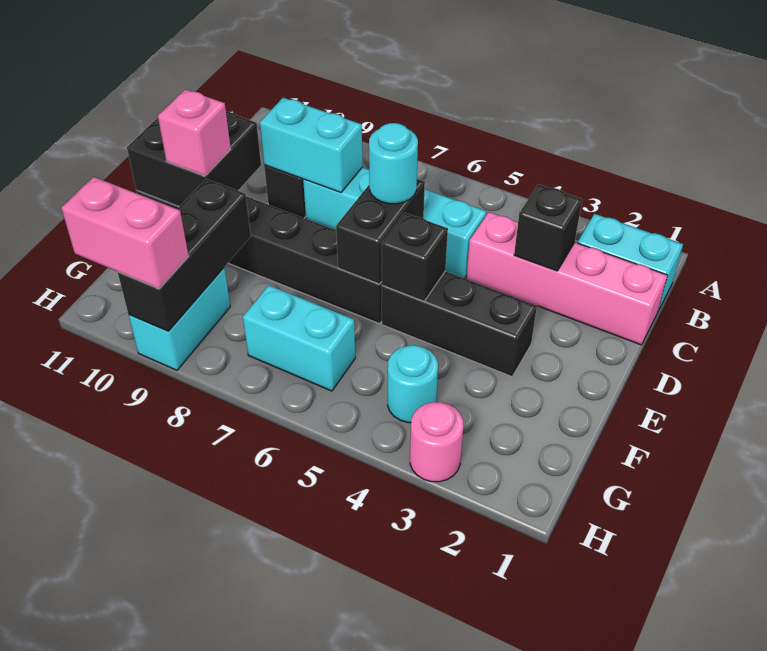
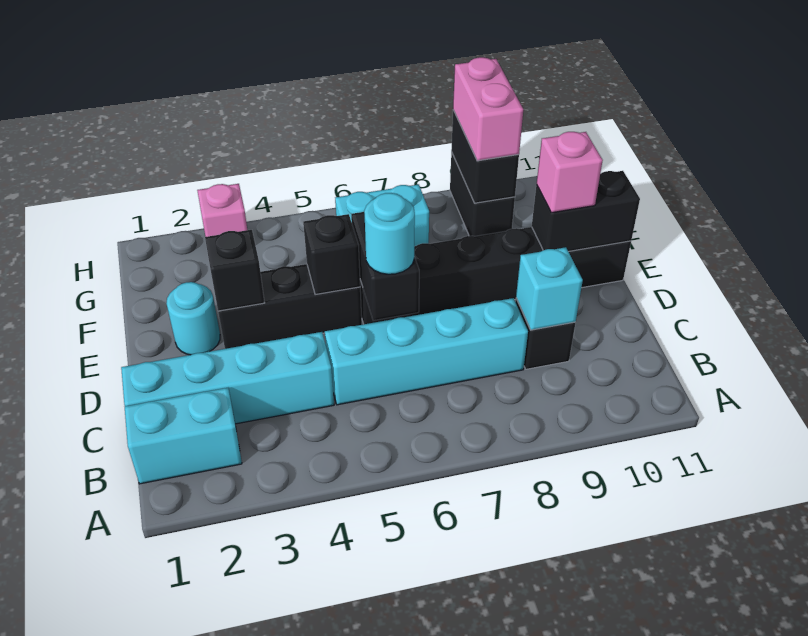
pink brick C1:C4 level 1 -> cyan brick C1:C4 level 1
black brick C3 level 2 -> black brick E3 level 2
cyan brick C8:C9 level 2 -> cyan brick C9 level 2
black brick D10:E11 level 2 -> black brick E10:E11 level 2
black brick F9:H9 level 2 -> black brick G9:H9 level 2
cyan round brick G4 level 1 -> cyan round brick E2 level 1
cyan brick G9:H9 level 1 -> black brick G9:H9 level 1
pink round brick H3 level 1 -> pink brick H3 level 1
pink brick H9:H10 level 3 -> pink brick G9:H9 level 3

